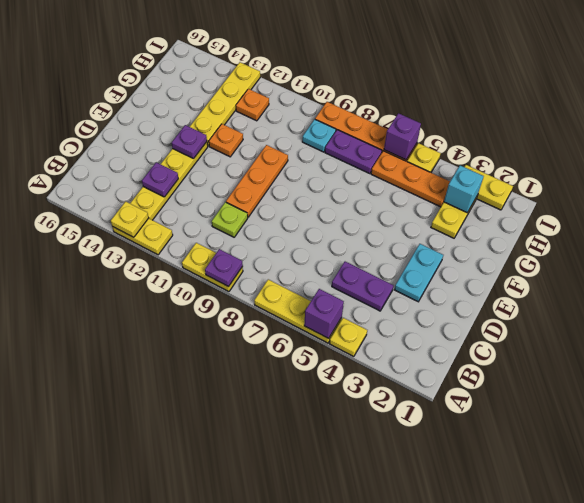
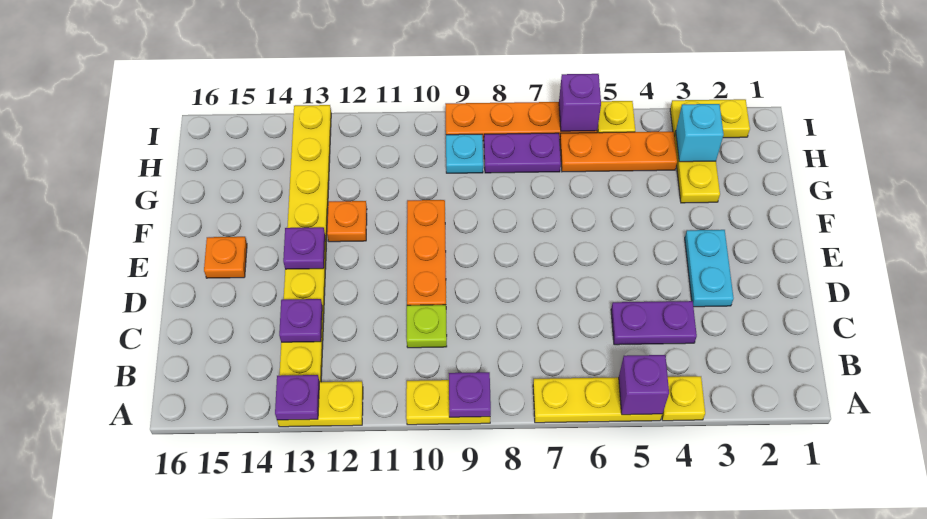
yellow plate A13 level 2 -> purple plate A13 level 2
orange plate H12 level 1 -> orange plate E15 level 1

